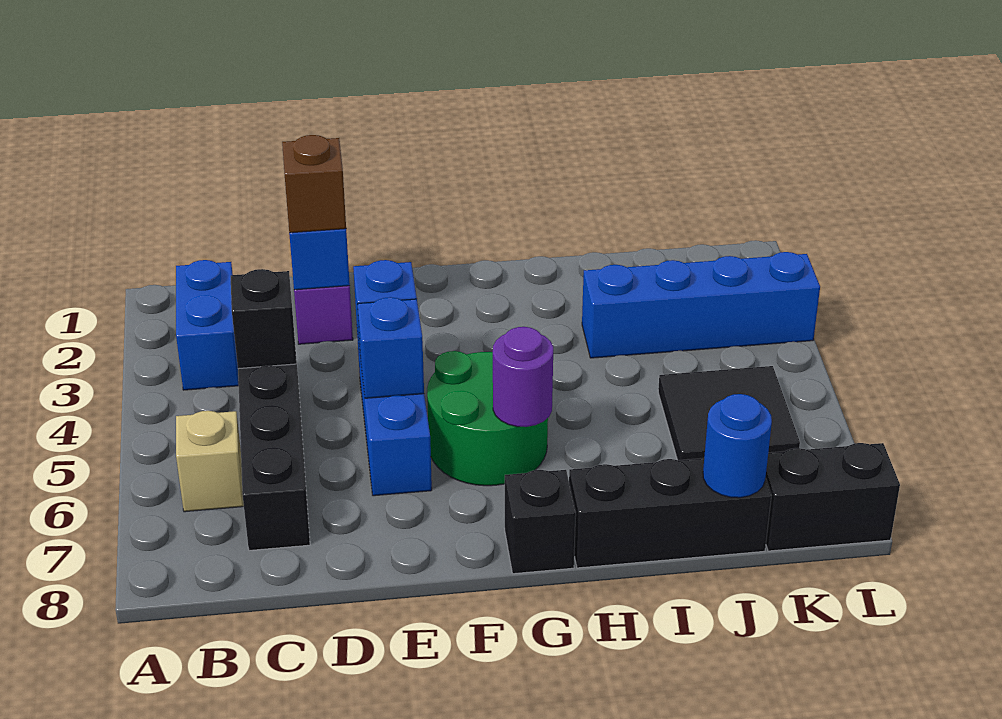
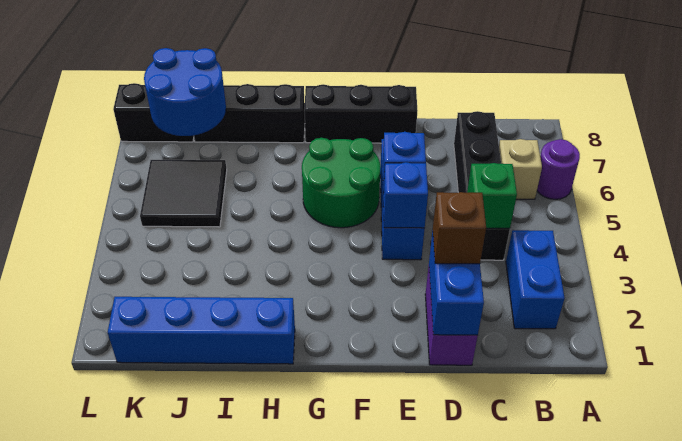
black brick C4 level 2 -> green brick C4 level 2
purple round brick G6 level 2 -> purple round brick A6 level 1
black brick G8 level 1 -> black brick E8:G8 level 1
blue brick I3:L3 level 1 -> blue brick H1:K1 level 1
blue round brick J8 level 2 -> blue round brick J7:K8 level 2

